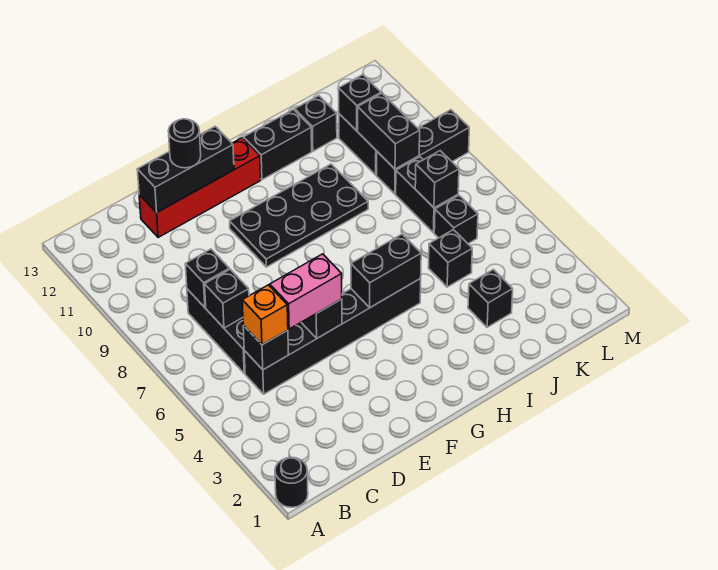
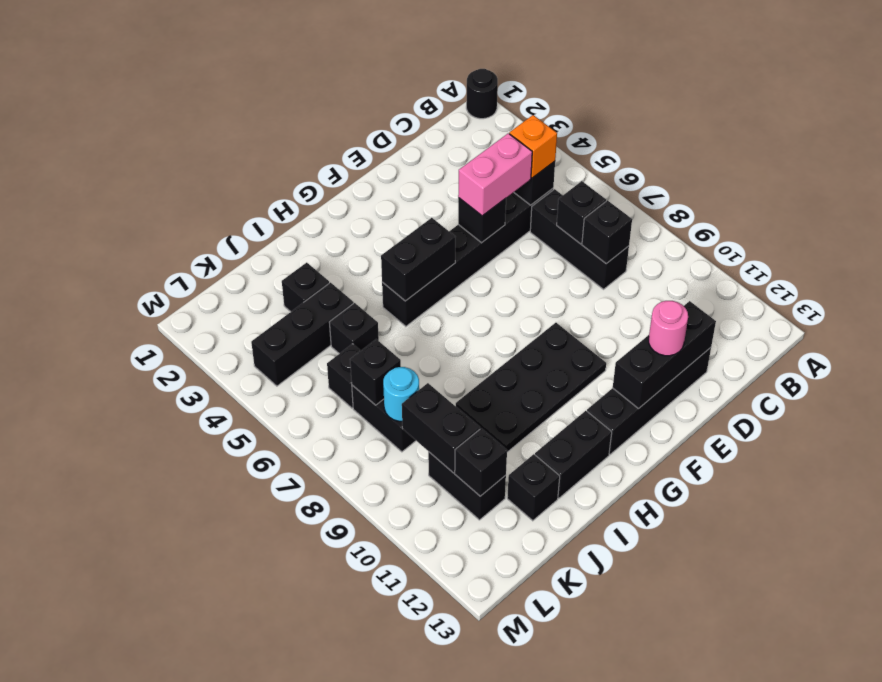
red brick D12:G12 level 1 -> black brick D12:G12 level 1
black round brick E12 level 3 -> pink round brick E12 level 3
none -> cyan round brick K8 level 2
black brick K9:M9 level 1 -> black brick J4:L4 level 1

